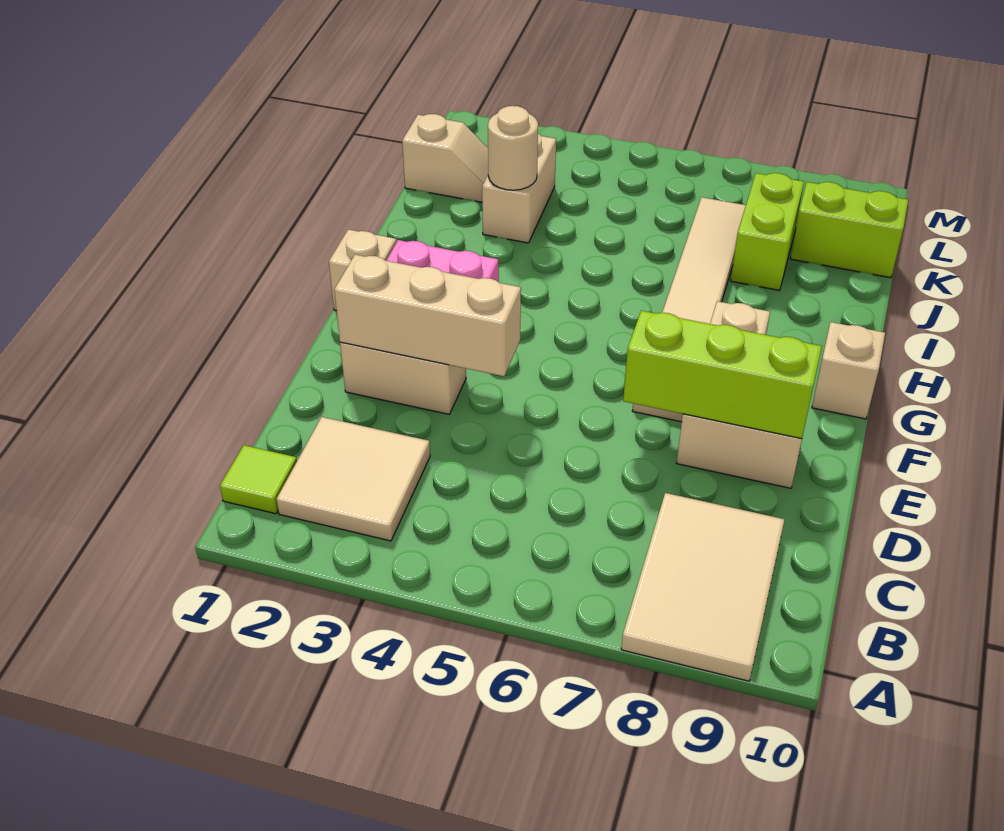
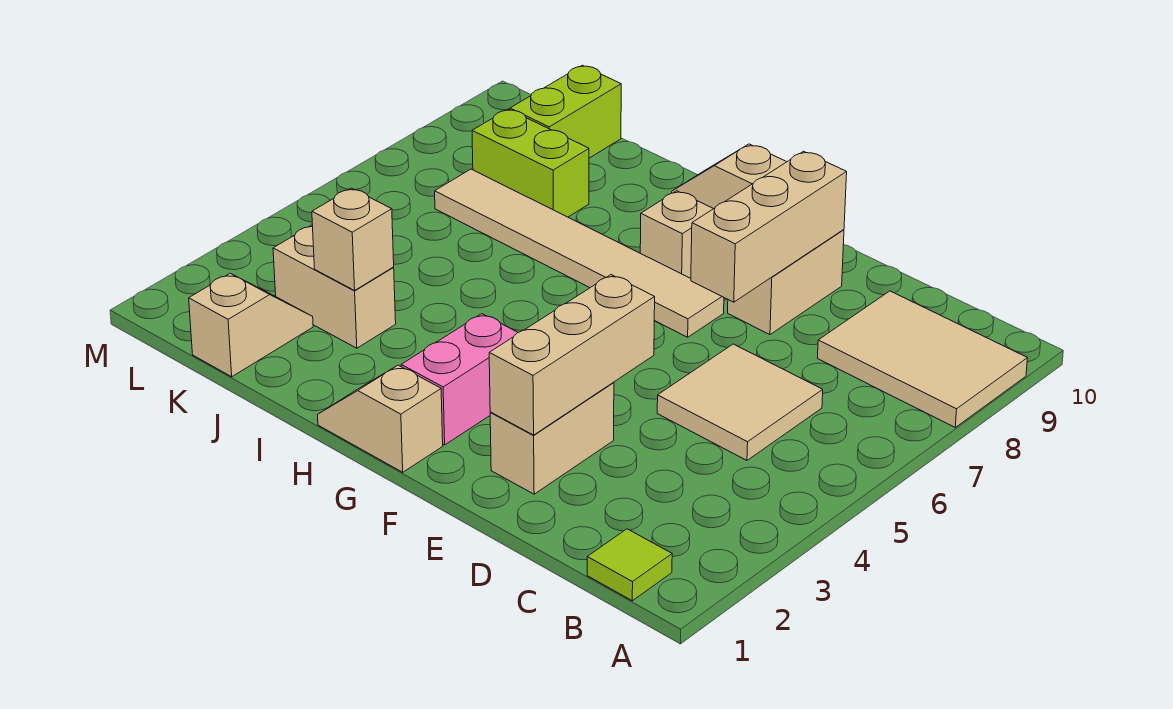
tan tile B2:C3 level 1 -> tan tile C5:D6 level 1
lime brick E7:E9 level 2 -> tan brick E7:E9 level 2
tan round brick J3 level 2 -> tan brick J3 level 2

